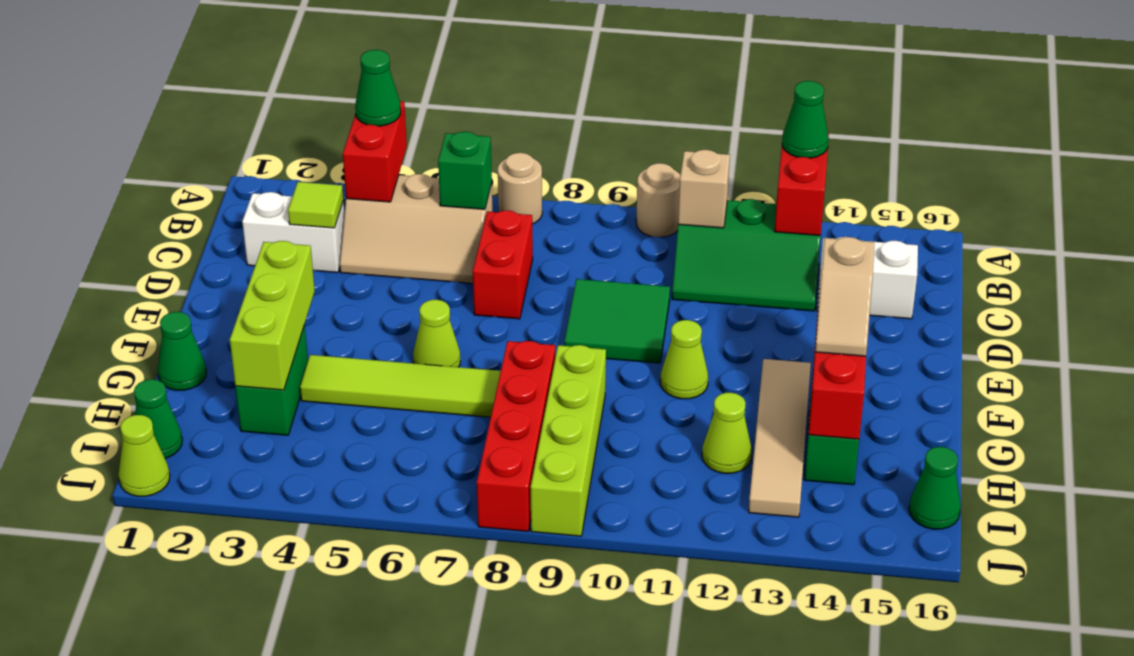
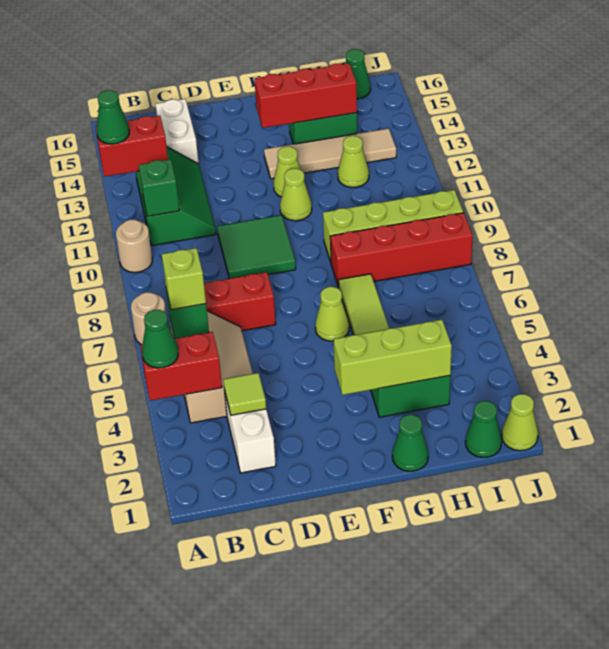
none -> lime brick B6 level 3
tan brick B11 level 2 -> green brick B11 level 2
none -> lime cone F12 level 1
tan slope F14:G14 level 3 top F -> none

